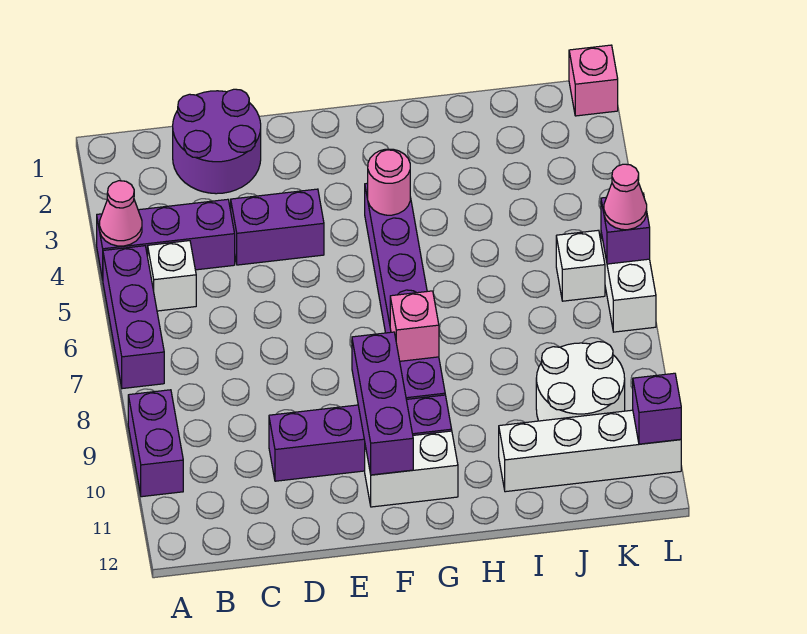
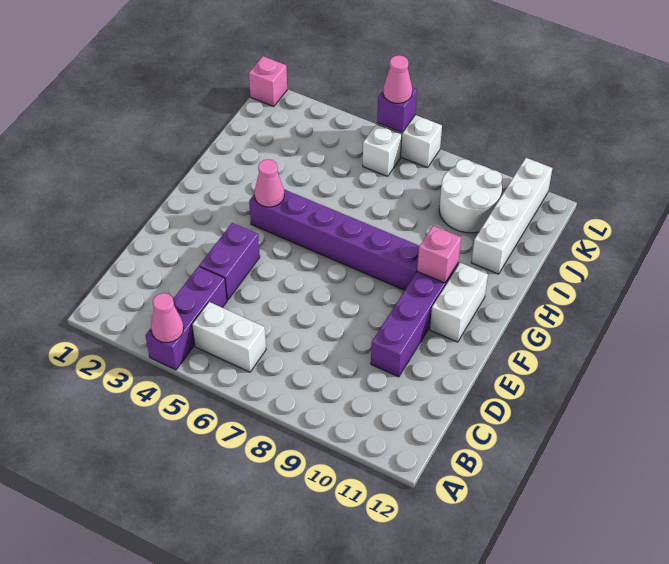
purple brick A5:A7 level 1 -> none
purple brick A9:A10 level 1 -> none
white brick B5 level 1 -> white brick B5:B6 level 1
purple round brick C1:D2 level 1 -> none
purple brick F9:F11 level 2 -> none
pink round brick G4 level 2 -> pink cone G4 level 2
pink brick G8 level 2 -> pink brick G10 level 2
purple brick L11 level 2 -> none

